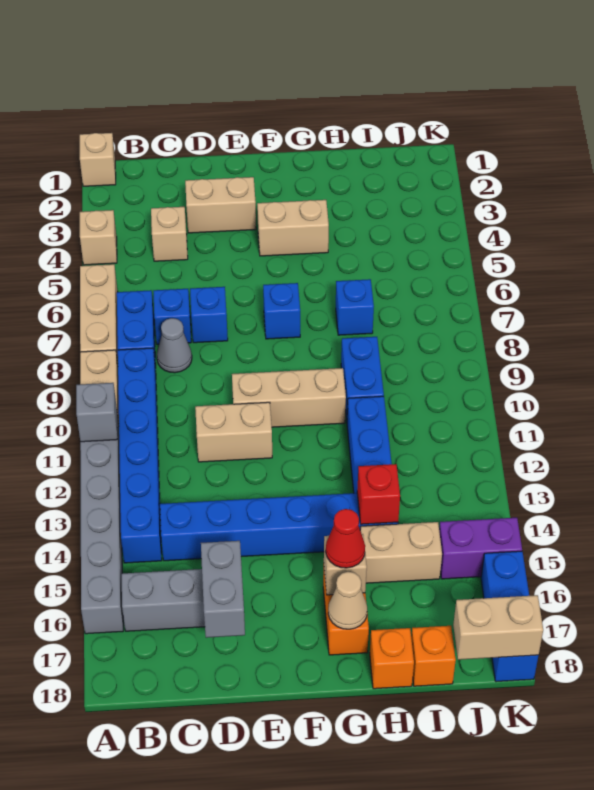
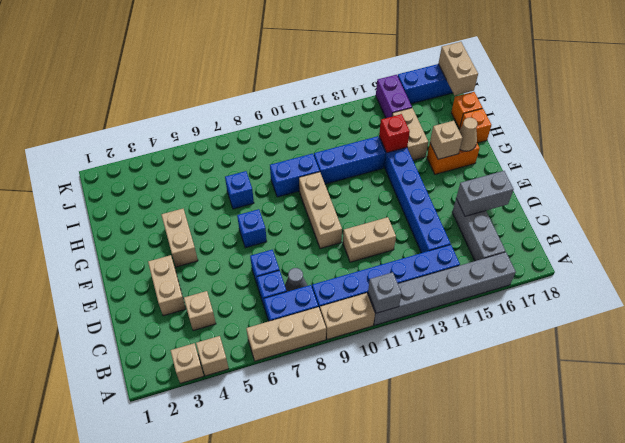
tan brick A1 level 1 -> tan brick A3 level 1
tan brick D11:E11 level 1 -> tan brick D11:D12 level 1
red cone G16 level 3 -> none

